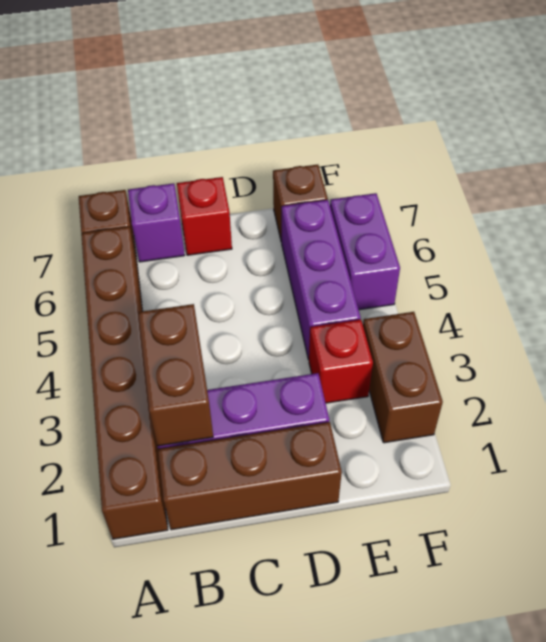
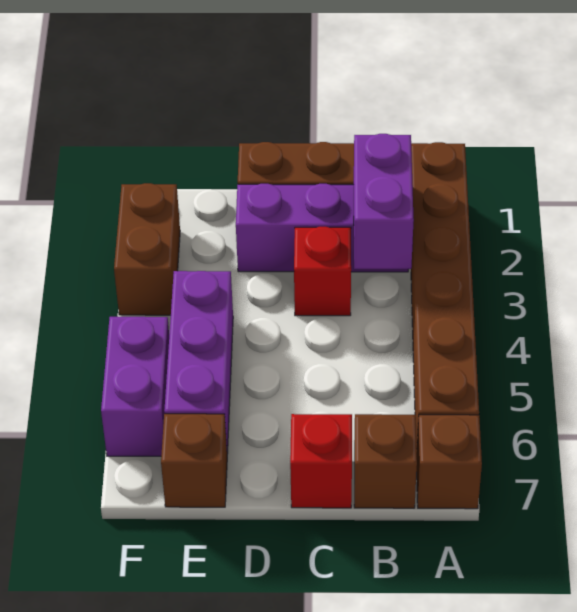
brown brick B2:B3 level 2 -> purple brick B2:B3 level 2
purple brick B7 level 1 -> brown brick B7 level 1
red brick E3 level 1 -> red brick C3 level 1

